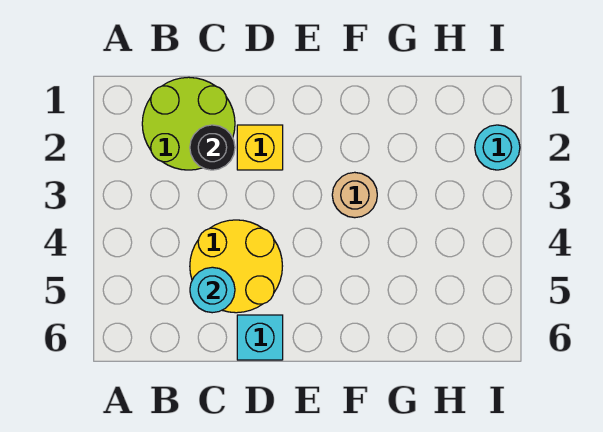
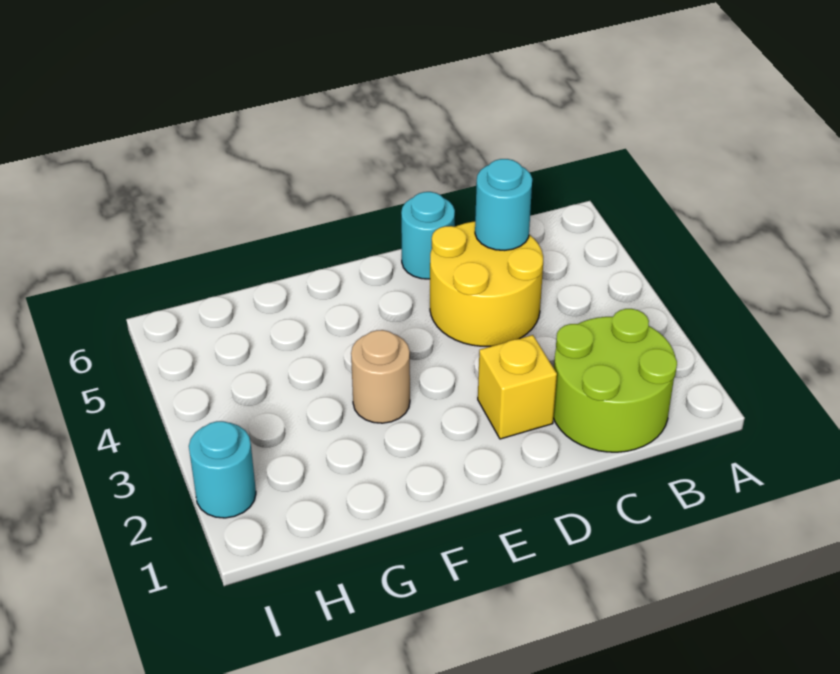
black round brick C2 level 2 -> none
cyan brick D6 level 1 -> cyan round brick D6 level 1

